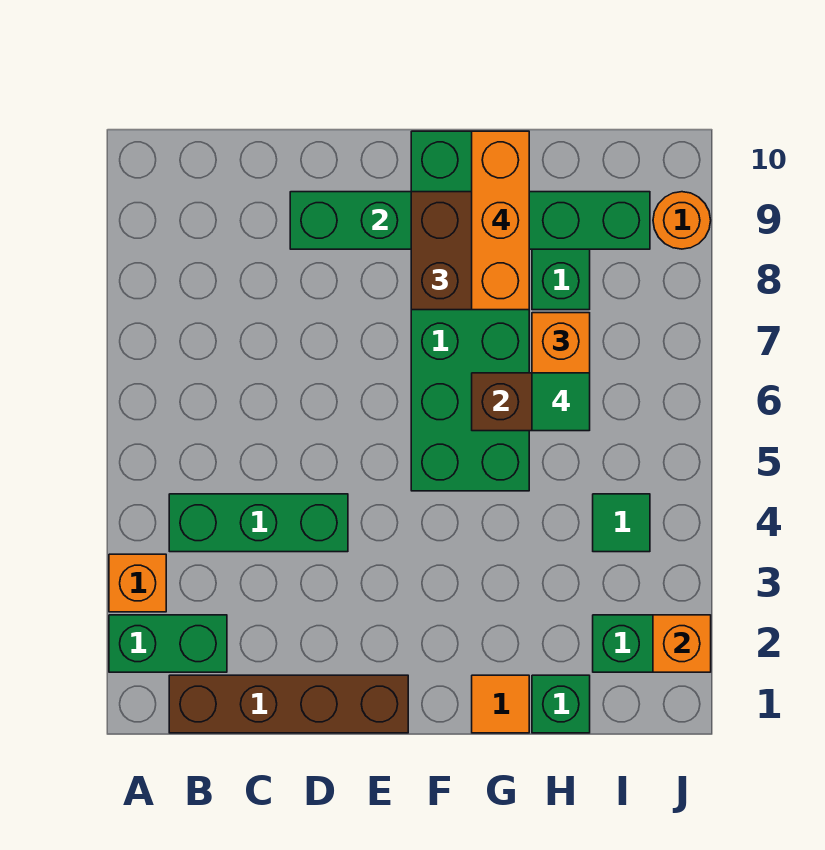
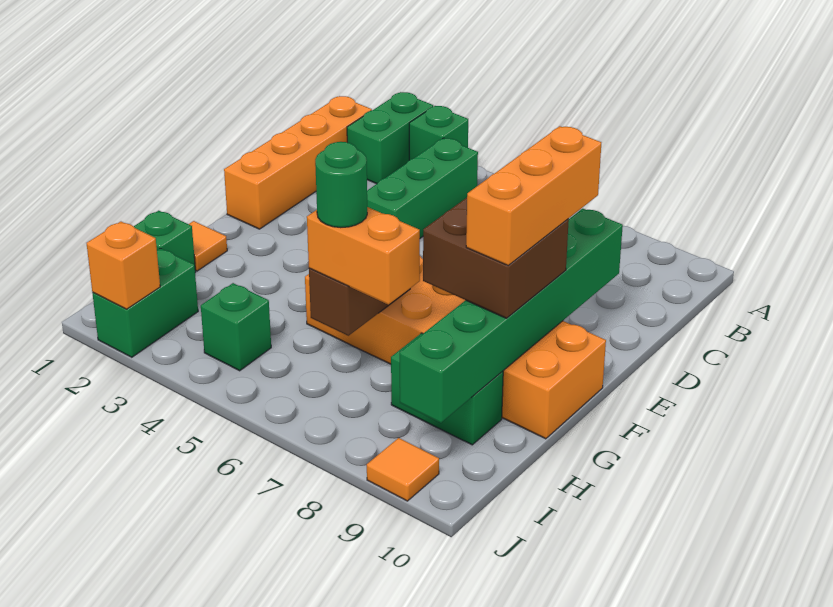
orange brick A3 level 1 -> green brick A3 level 1
brown brick B1:E1 level 1 -> orange brick B1:E1 level 1
green brick F5:G10 level 1 -> orange brick F5:G10 level 1
orange brick G8:G10 level 4 -> orange brick E9:G9 level 4
green tile H6 level 4 -> green round brick H6 level 4
green tile I4 level 1 -> green brick I4 level 1
orange round brick J9 level 1 -> orange tile J9 level 1

